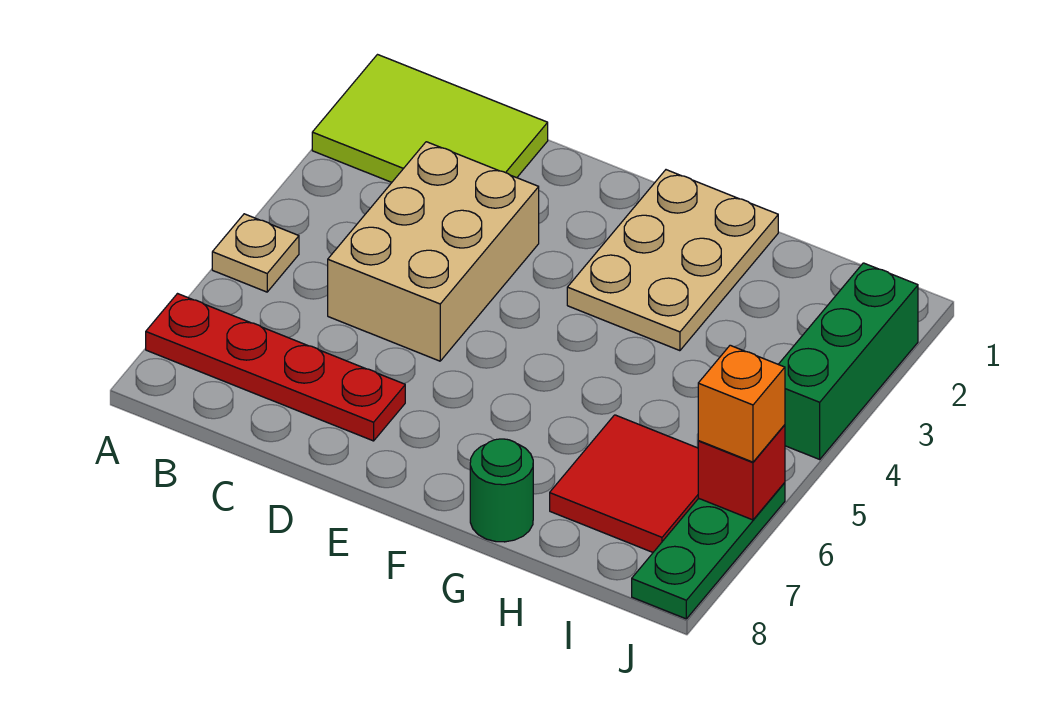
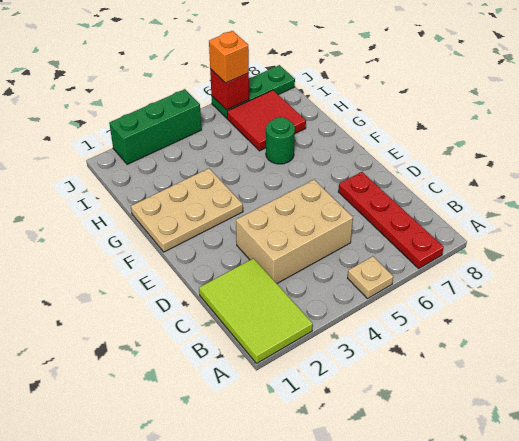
green round brick G8 level 1 -> green round brick G6 level 1

